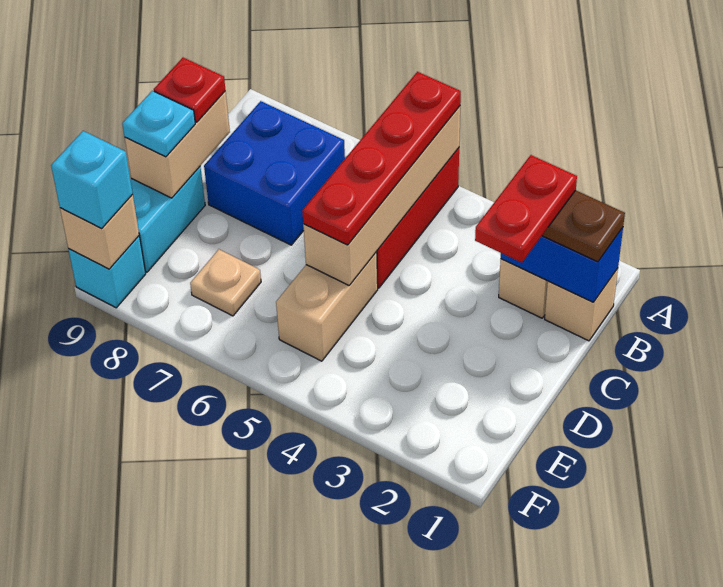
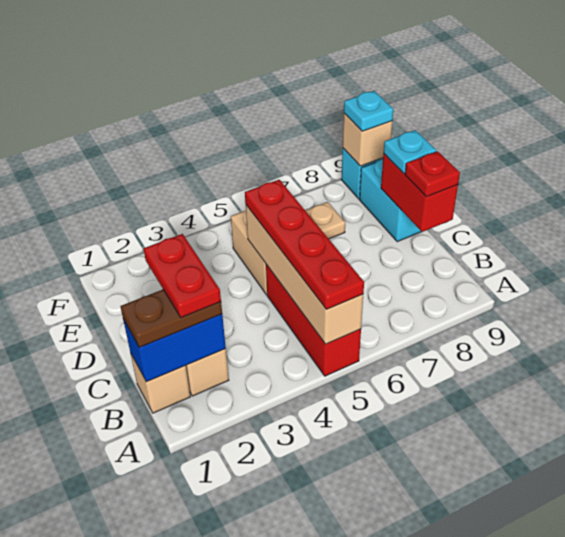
blue brick B7:C8 level 1 -> none
tan brick C9:D9 level 2 -> red brick C9:D9 level 2
cyan brick F9 level 3 -> cyan plate F9 level 3

